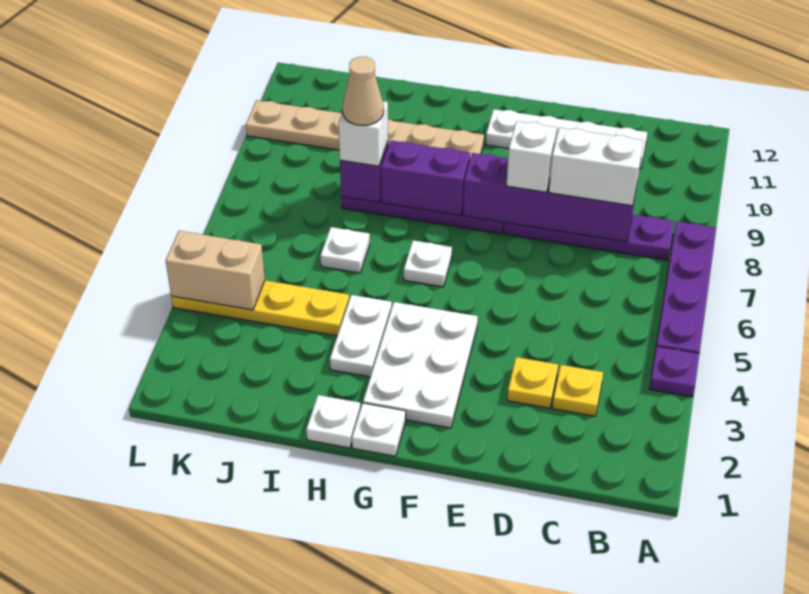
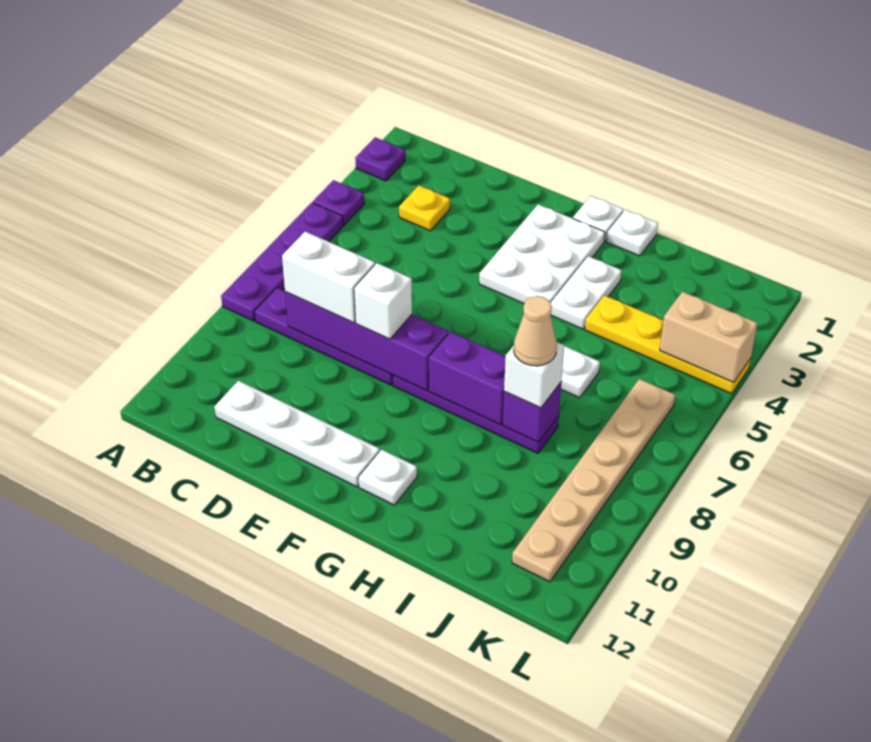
none -> purple plate A2 level 1
yellow plate D3 level 1 -> none
white plate G6 level 1 -> white plate G11 level 1
tan plate G10:L10 level 1 -> tan plate K6:K11 level 1

